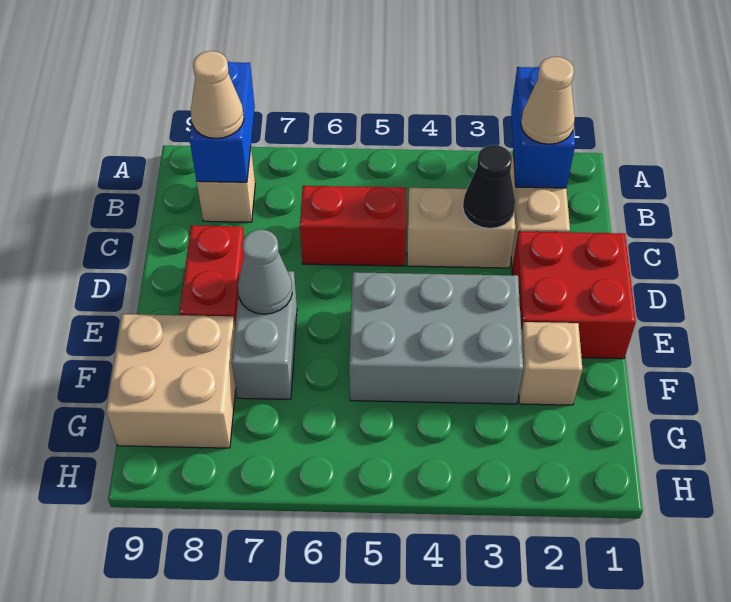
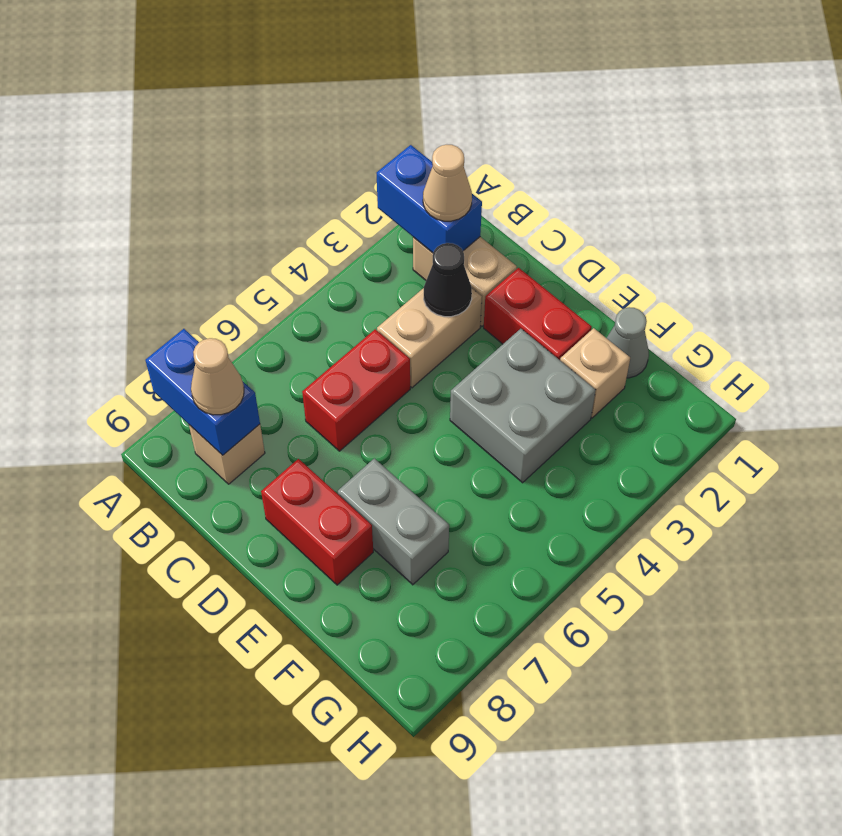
red brick D1:E2 level 1 -> red brick D2:E2 level 1
grey brick E3:F5 level 1 -> grey brick E3:F4 level 1
grey cone E7 level 2 -> grey cone F1 level 1
tan brick F8:G9 level 1 -> none

